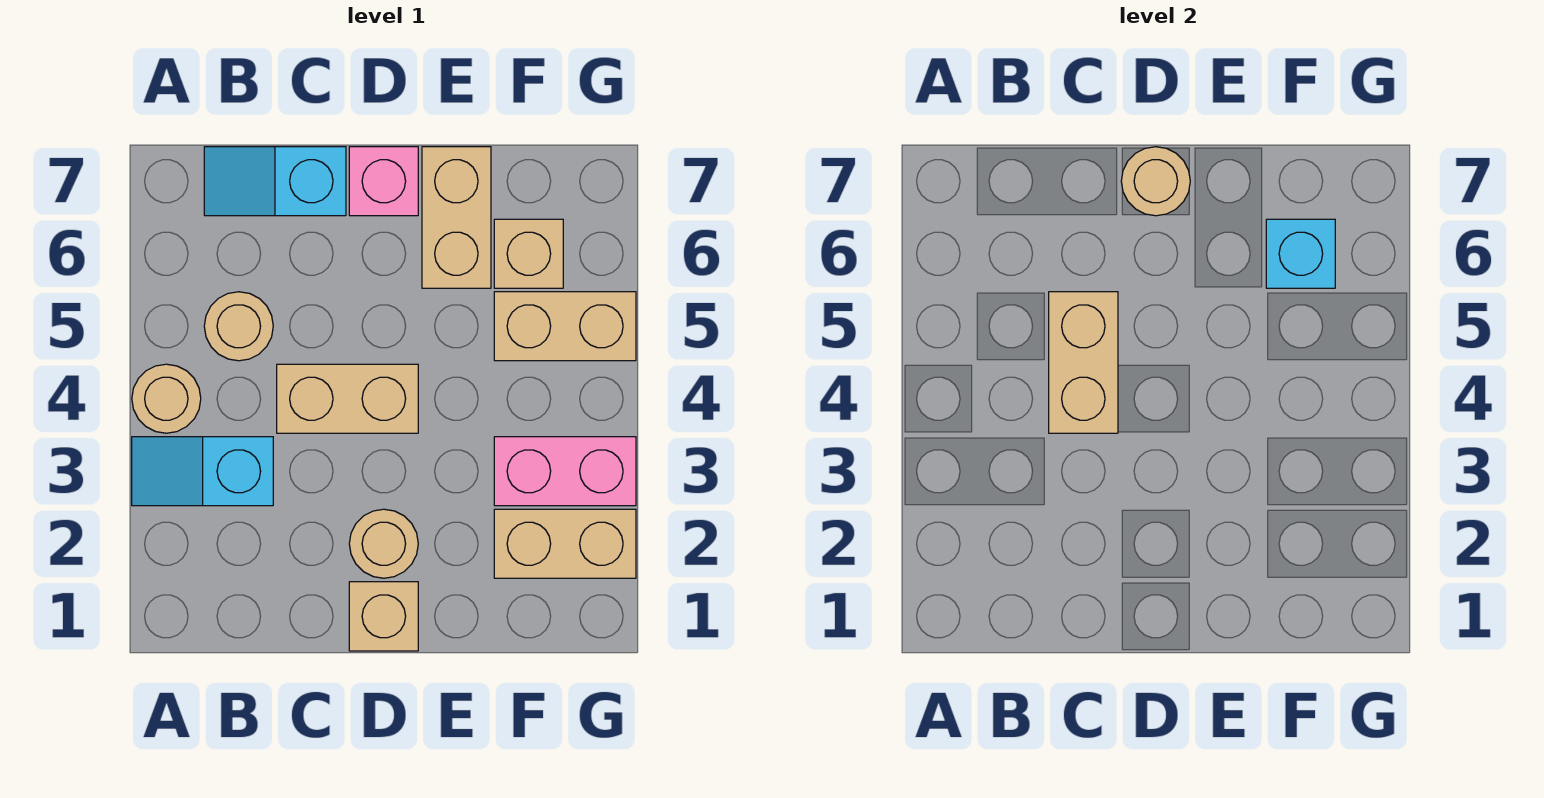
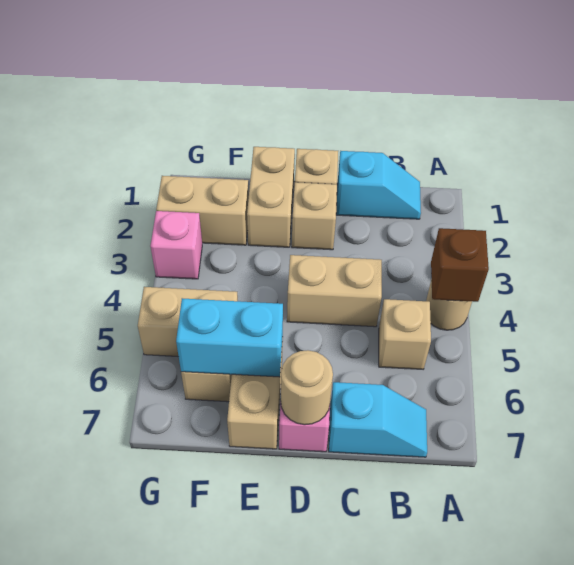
cyan slope A3:B3 level 1 top B -> cyan slope B1:C1 level 1 top C
none -> brown brick A4 level 2
tan round brick B5 level 1 -> tan brick B5 level 1
tan brick C4:C5 level 2 -> tan brick E1:E2 level 1
tan round brick D2 level 1 -> tan brick D2 level 1
pink brick F3:G3 level 1 -> pink brick G3 level 1
cyan brick F6 level 2 -> cyan brick E6:F6 level 2

